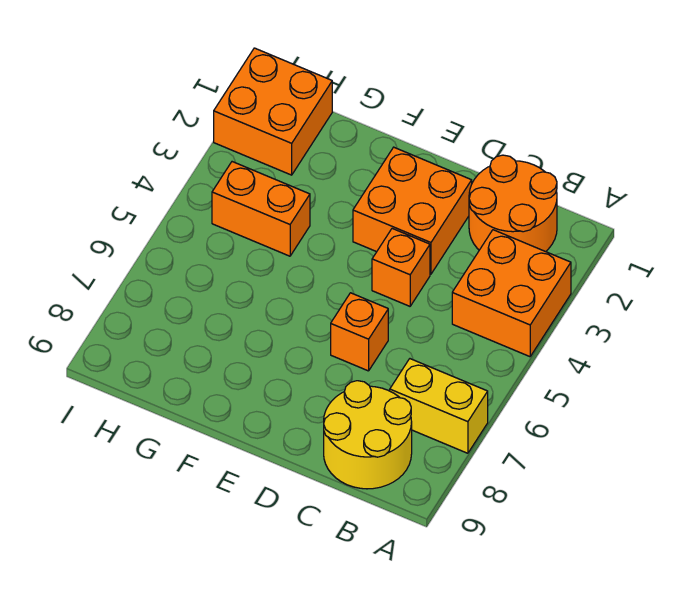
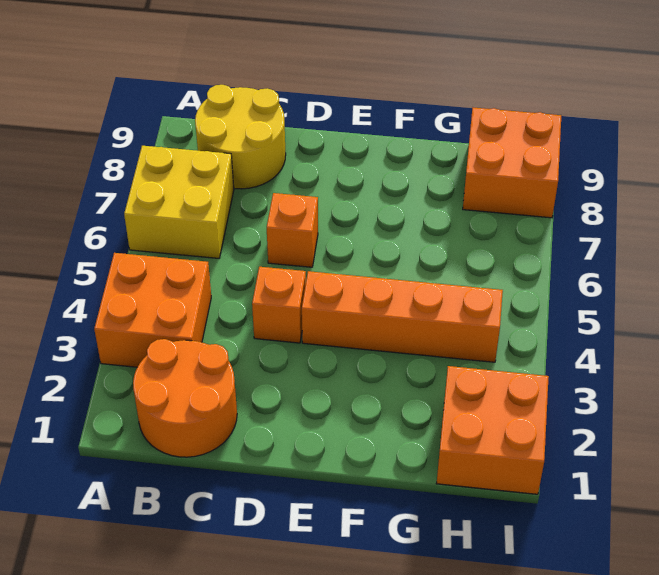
yellow brick A7:B7 level 1 -> yellow brick A6:B7 level 1
orange brick D2:E3 level 1 -> orange brick H8:I9 level 1
orange brick G4:H4 level 1 -> orange brick E4:H4 level 1

